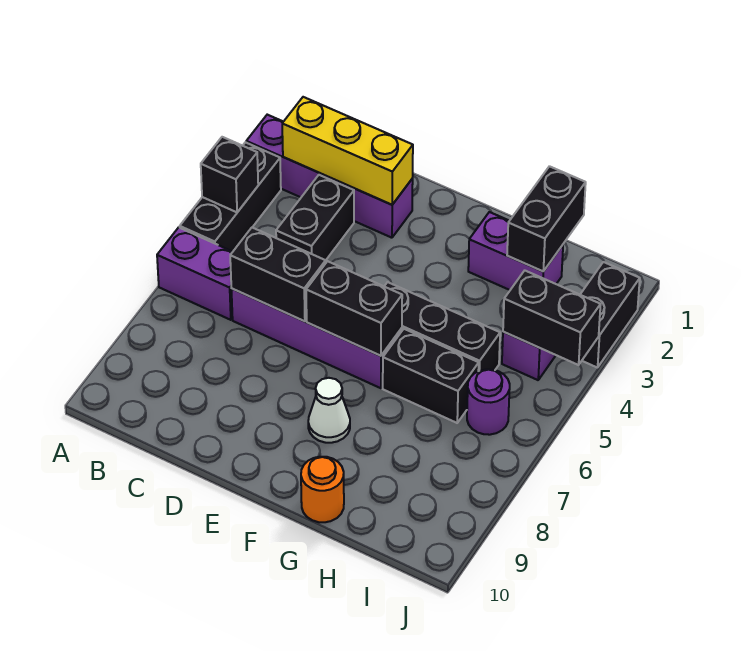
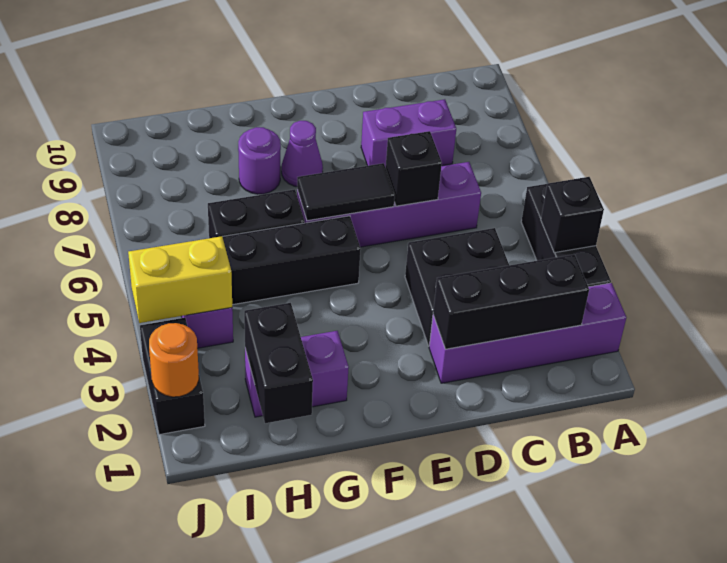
purple brick A6:B6 level 1 -> purple brick C8:D8 level 1
yellow brick B2:D2 level 2 -> black brick B2:D2 level 2
black brick C3:C4 level 1 -> black brick C3:D4 level 1
black brick C6:D6 level 2 -> black brick D6 level 2
black brick E6:F6 level 2 -> black tile E6:F6 level 2
white cone F8 level 1 -> purple cone F8 level 1
orange round brick G10 level 1 -> orange round brick J2 level 2
black brick I4:J4 level 2 -> yellow brick I4:J4 level 2
purple round brick I6 level 1 -> purple round brick G8 level 1

